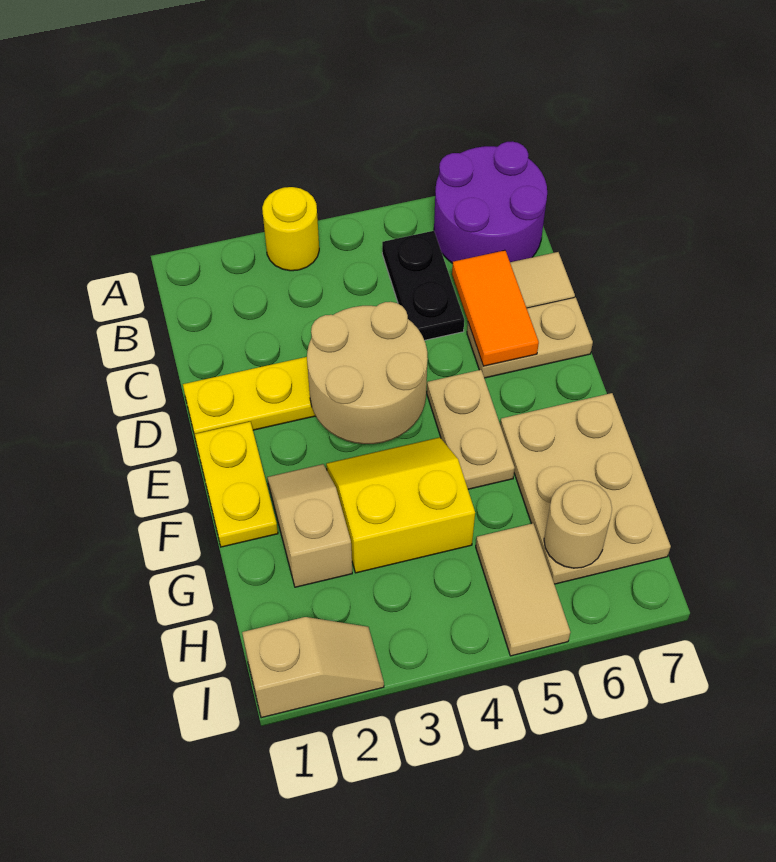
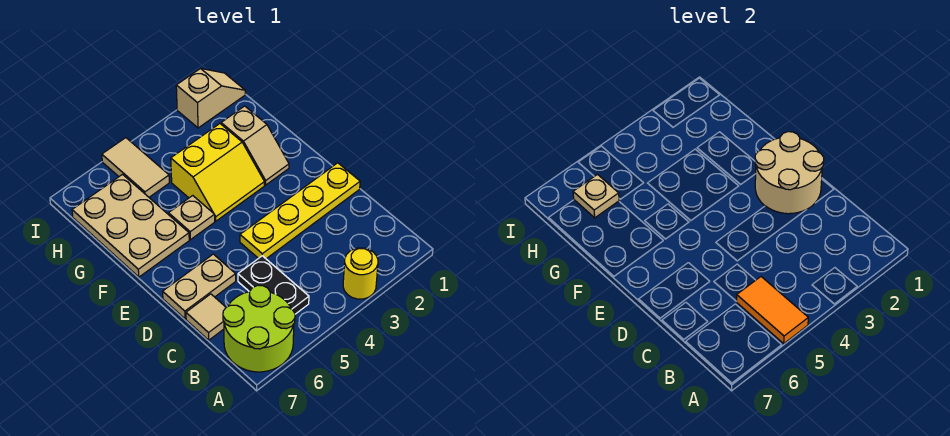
purple round brick A6:B7 level 1 -> lime round brick A6:B7 level 1
orange tile C6:D6 level 2 -> orange tile A5:B5 level 2
tan round brick D3:E4 level 2 -> tan round brick D1:E2 level 2
yellow plate E1:F1 level 1 -> none
tan plate E5:F5 level 1 -> tan plate F5 level 1
tan round brick H6 level 2 -> tan plate H6 level 2
tan slope I1:I2 level 1 top 1 -> tan slope I1:I2 level 1 top 2

